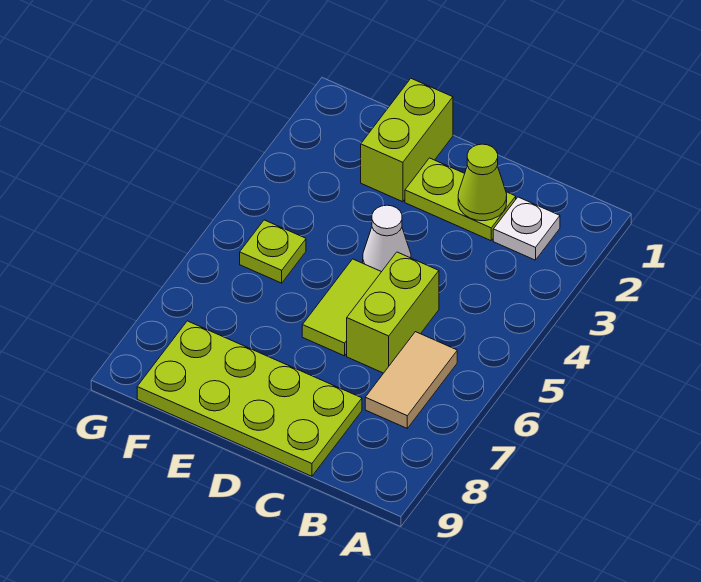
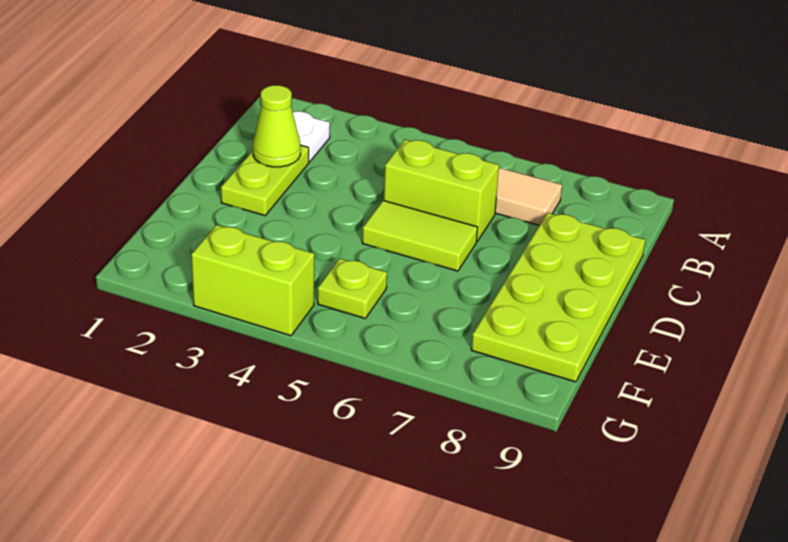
white cone D4 level 1 -> none
lime brick E1:E2 level 1 -> lime brick G3:G4 level 1

